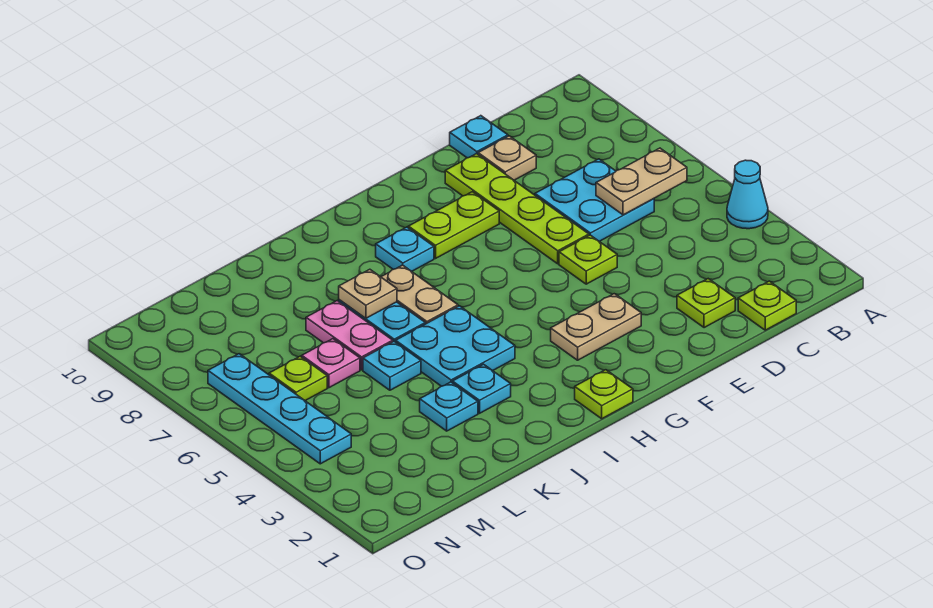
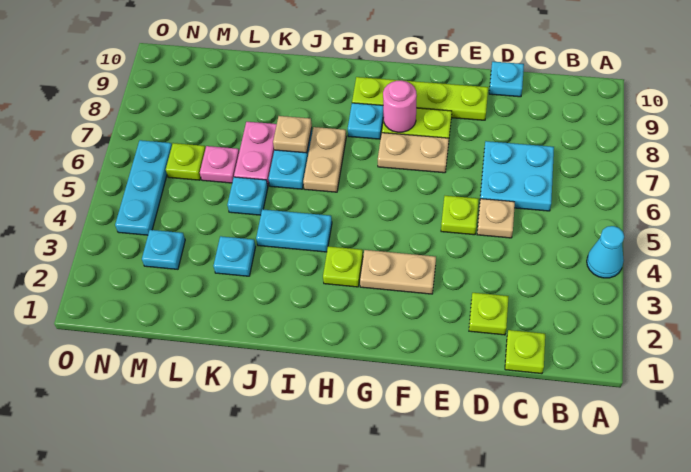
tan plate B6:C6 level 2 -> tan plate F7:G7 level 1
tan plate D9 level 1 -> tan plate D5 level 1
lime plate E6:E9 level 1 -> lime plate E9:H9 level 1
none -> pink round brick G8 level 2
lime plate H1 level 1 -> lime plate H3 level 1
cyan plate I4:J5 level 1 -> cyan plate I4:J4 level 1
cyan plate J3 level 1 -> cyan plate M3 level 1
cyan plate N4:N7 level 1 -> cyan plate N4:N6 level 1

